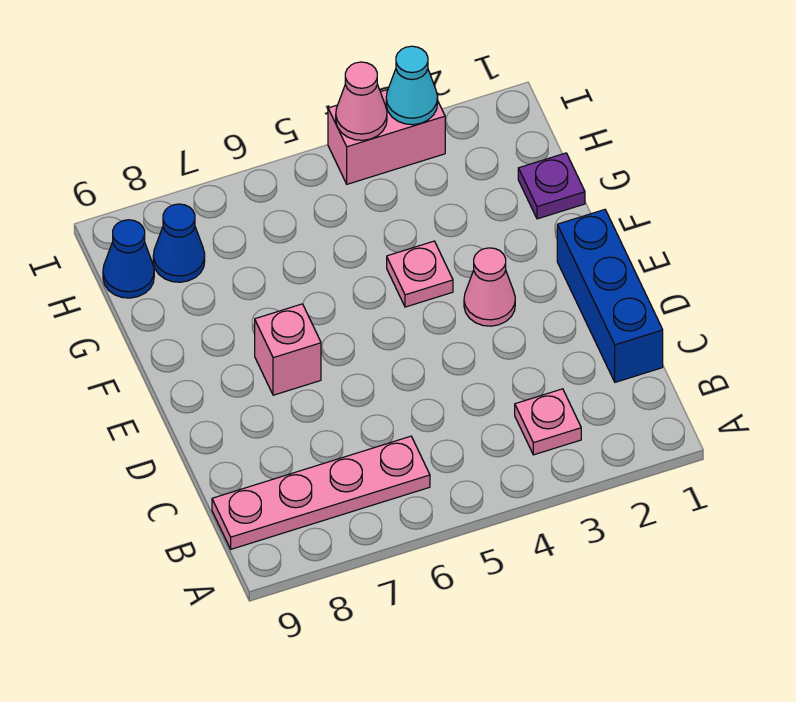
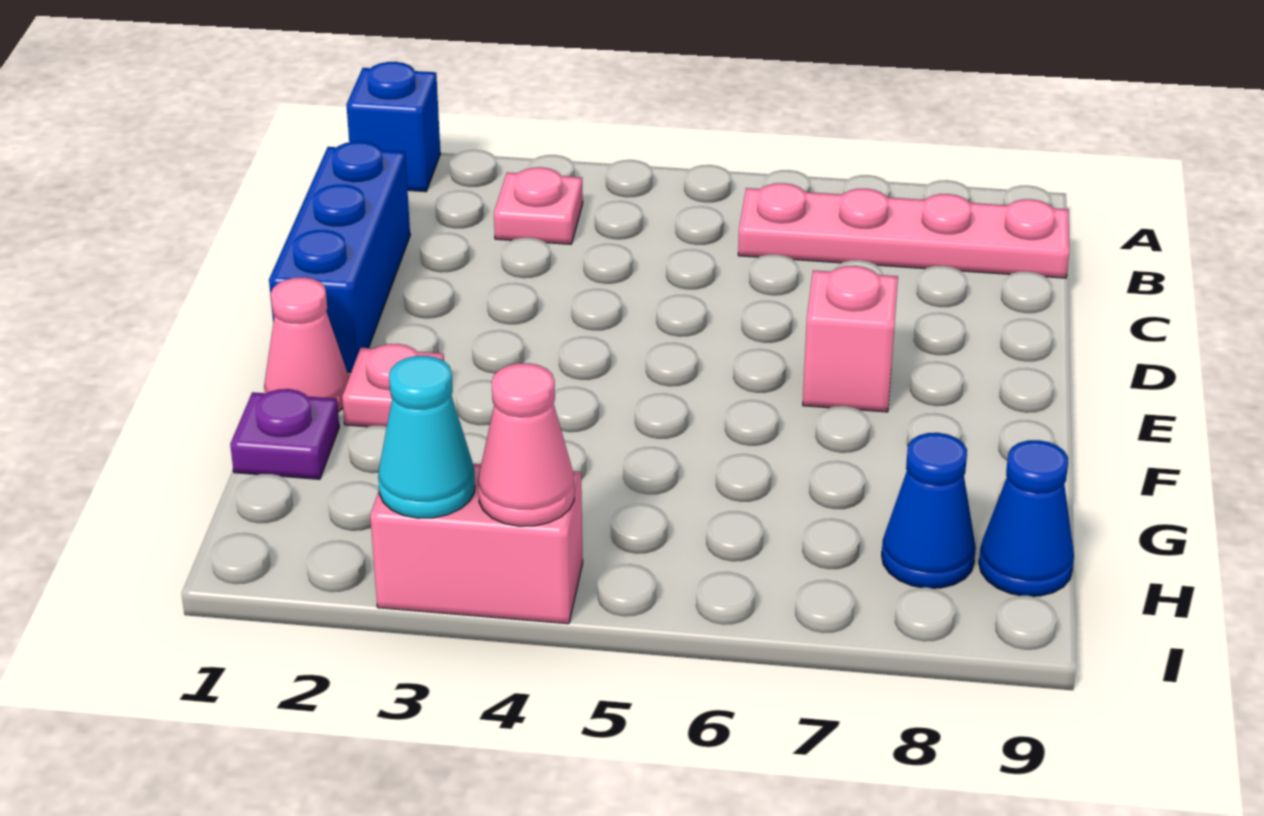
none -> blue brick A1 level 1
pink cone E3 level 1 -> pink cone F1 level 1
pink plate F4 level 1 -> pink plate F2 level 1

